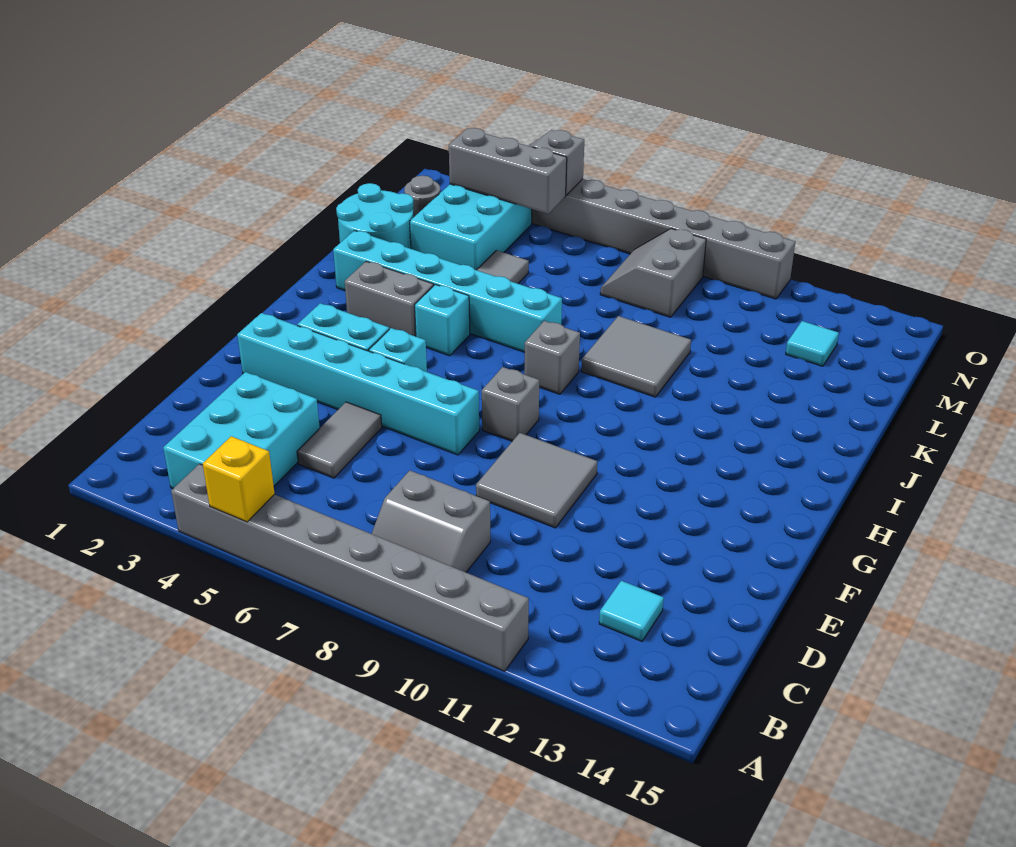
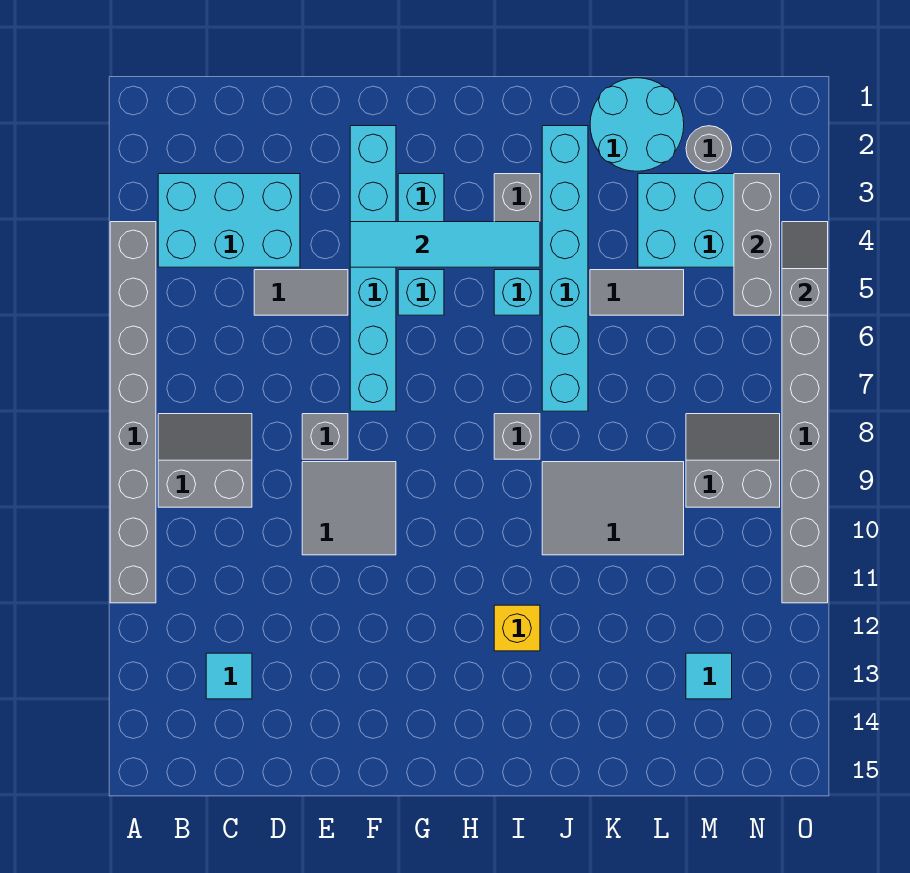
yellow brick A5 level 2 -> yellow brick I12 level 1
grey slope B8:C9 level 1 top C -> grey slope B8:C9 level 1 top 9
none -> cyan tile F4:I4 level 2
grey brick G8 level 1 -> grey brick E8 level 1
grey tile J9:K10 level 1 -> grey tile J9:L10 level 1

